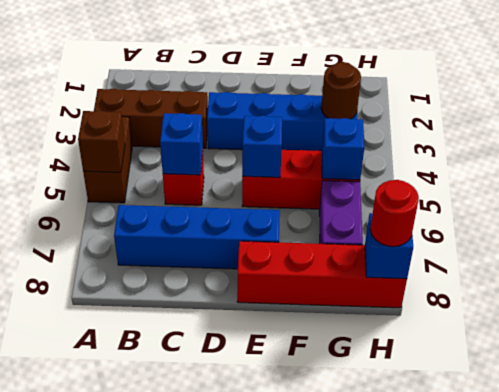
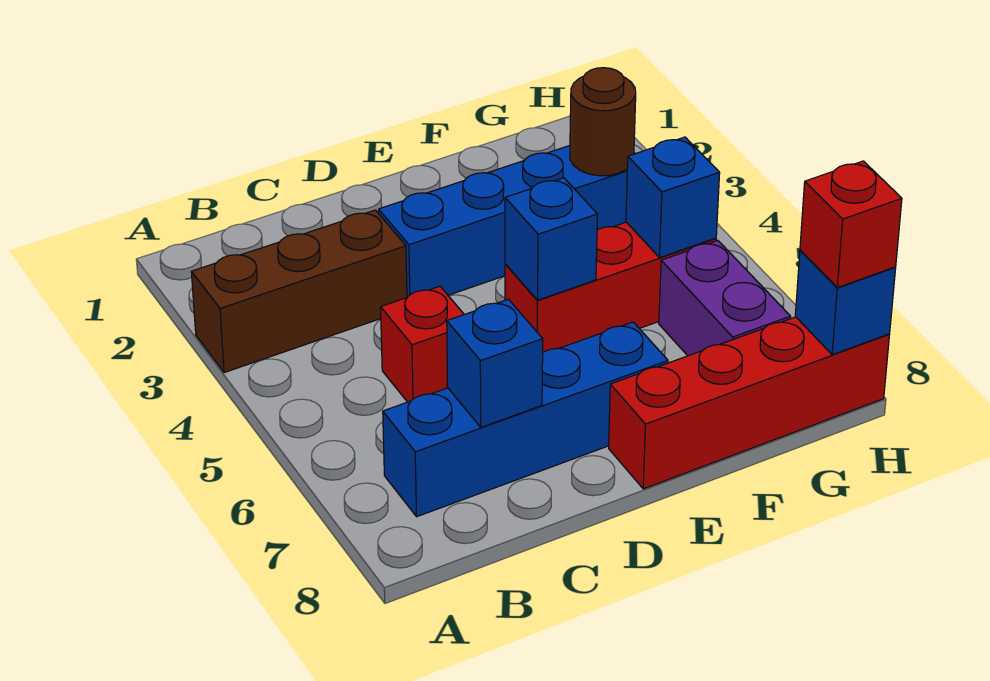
brown brick A4:A5 level 1 -> none
brown brick A5 level 2 -> none
blue brick C5 level 2 -> blue brick C7 level 2
red round brick H8 level 3 -> red brick H8 level 3

